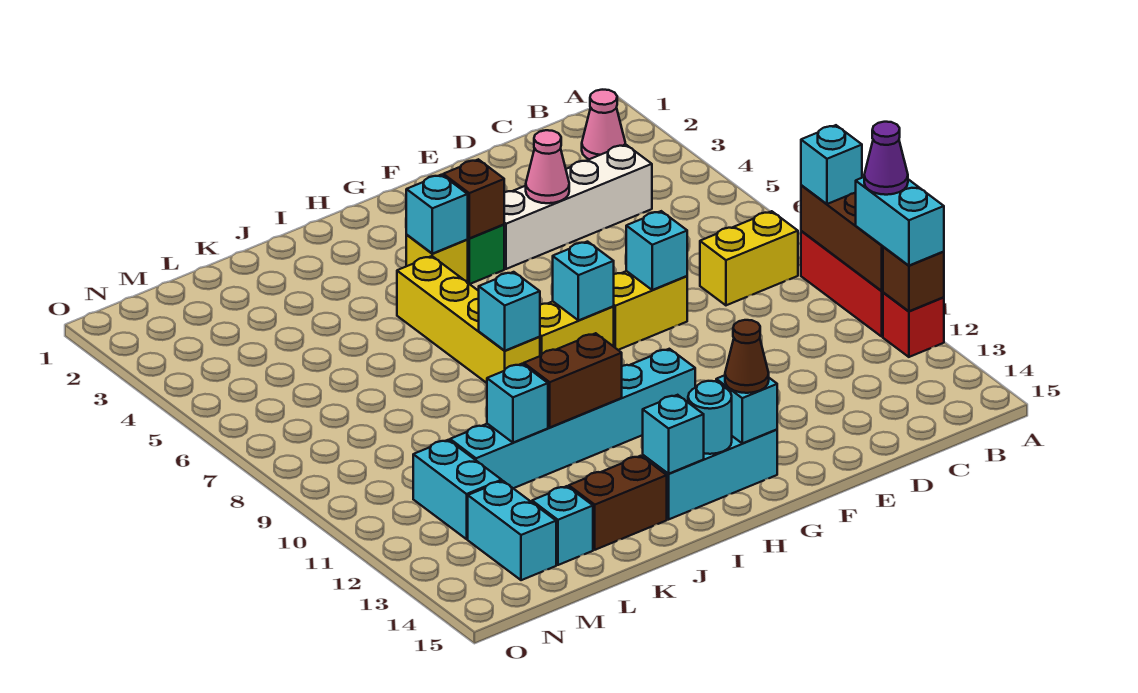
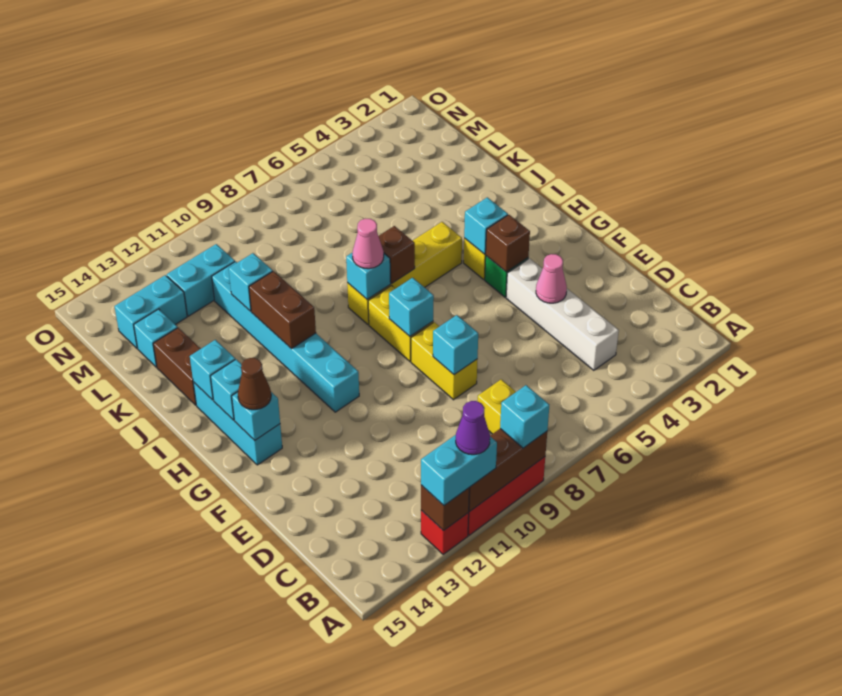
pink cone B2 level 1 -> pink cone I8 level 3
cyan round brick H14 level 2 -> cyan brick H14 level 2
none -> brown brick I7 level 2

